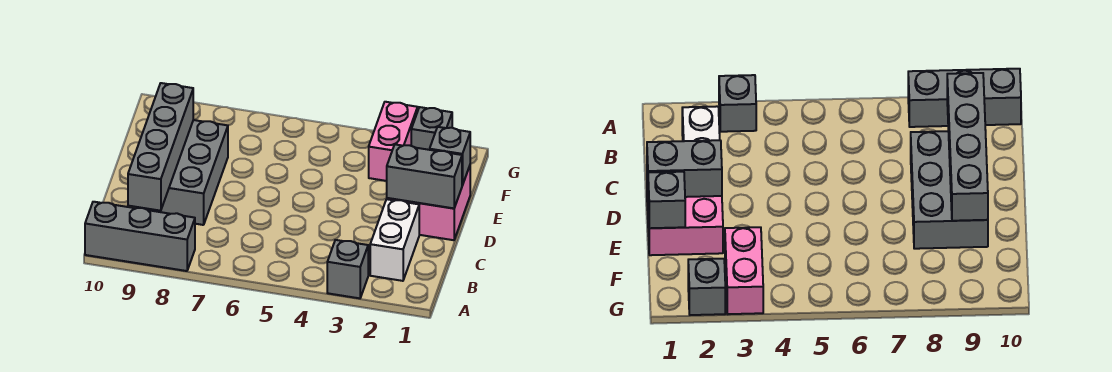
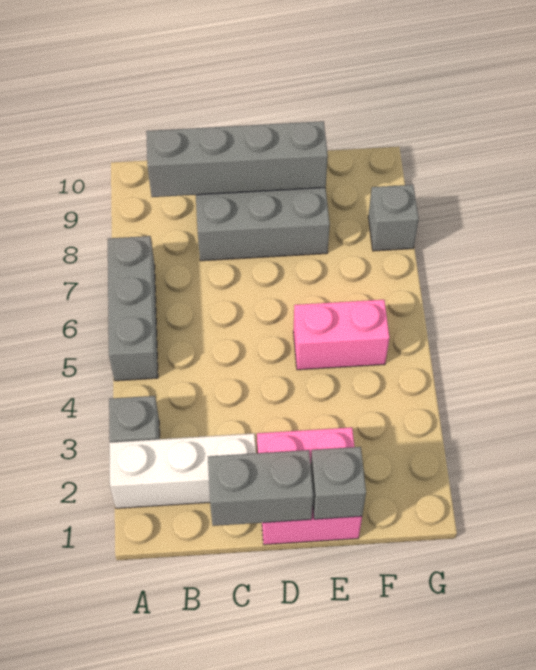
grey brick A8:A10 level 1 -> grey brick A5:A7 level 1
white brick B2:C2 level 1 -> white brick A2:C2 level 1
grey brick D1:D2 level 2 -> grey brick C1:D1 level 2
pink brick F3:G3 level 1 -> pink brick E5:F5 level 1
grey brick G2 level 1 -> grey brick G8 level 1

